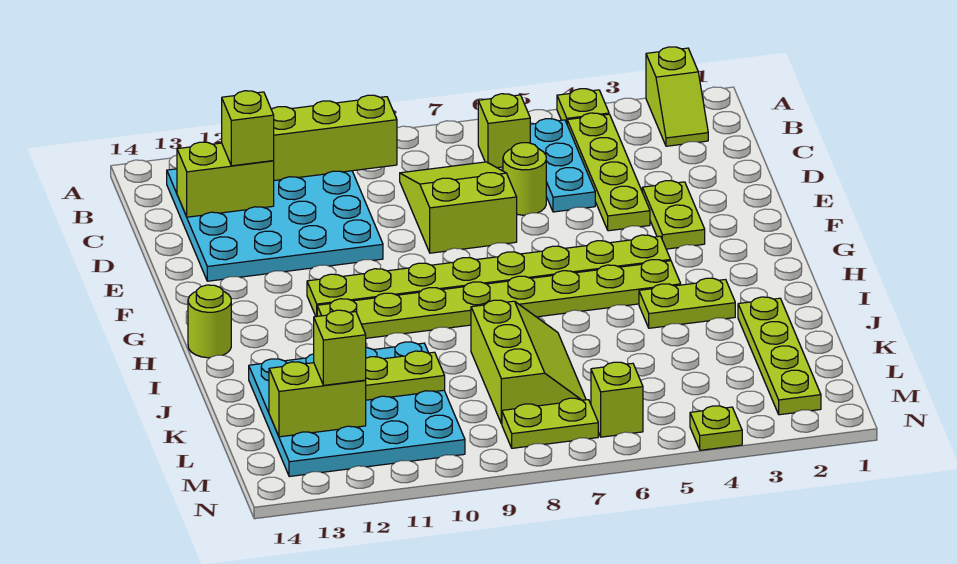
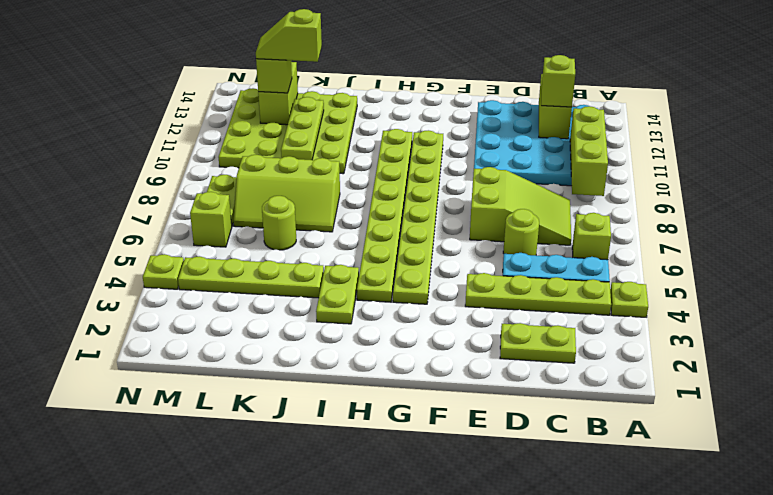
lime slope A2:B2 level 1 top A -> lime slope K12:L12 level 4 top K
lime plate E3:F3 level 1 -> lime plate C2:D2 level 1
lime round brick H14 level 1 -> lime round brick K6 level 1
lime plate J2:M2 level 1 -> lime plate J4:M4 level 1
cyan plate J10:M13 level 1 -> lime plate J10:M13 level 1

